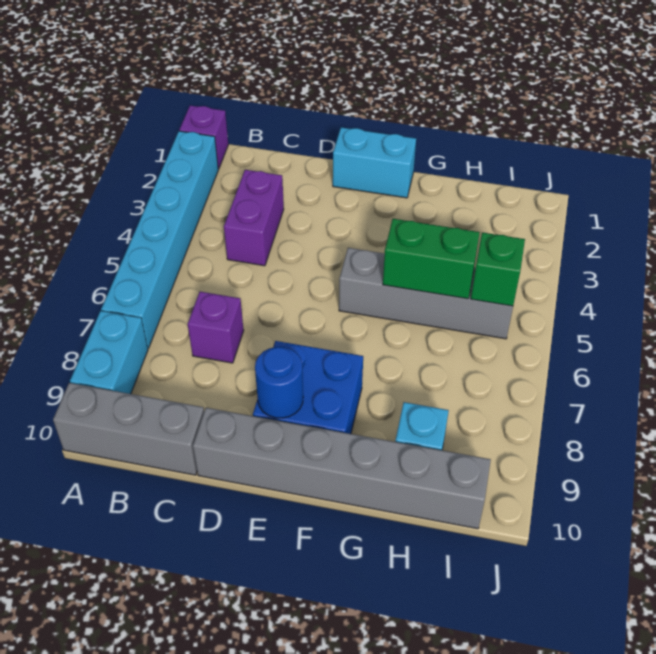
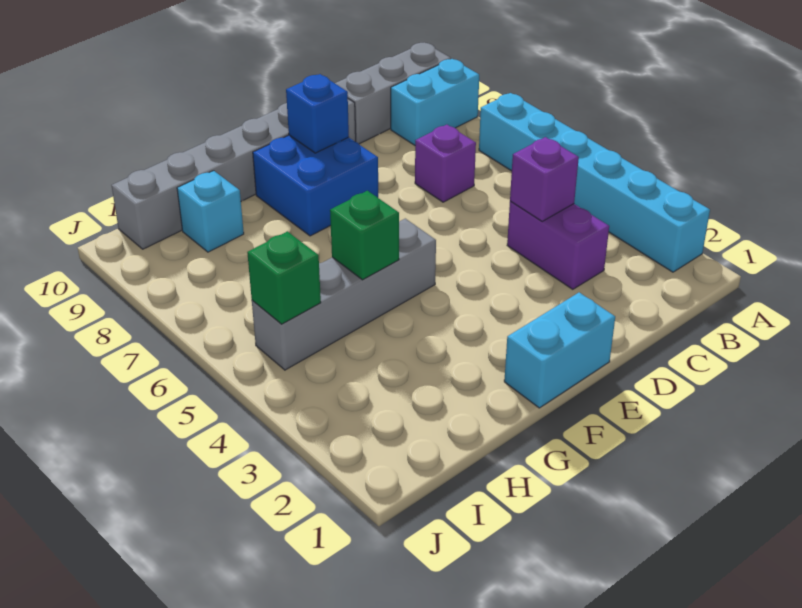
purple brick A1 level 1 -> purple brick C4 level 2
cyan brick A8:A9 level 1 -> cyan brick A9:B9 level 1
blue round brick E9 level 2 -> blue brick E9 level 2
green brick G5:H5 level 2 -> green brick G5 level 2

